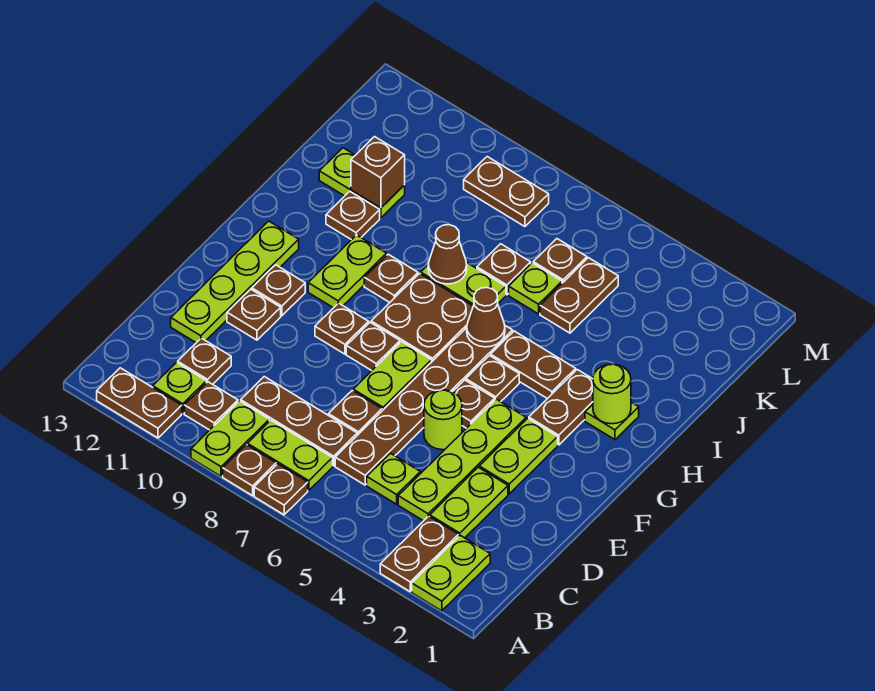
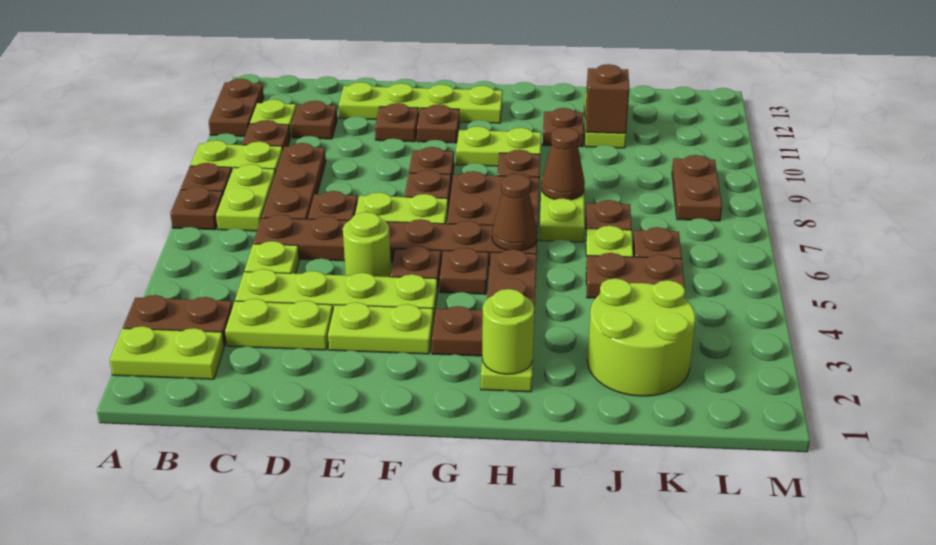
none -> lime round brick J2:K3 level 1

